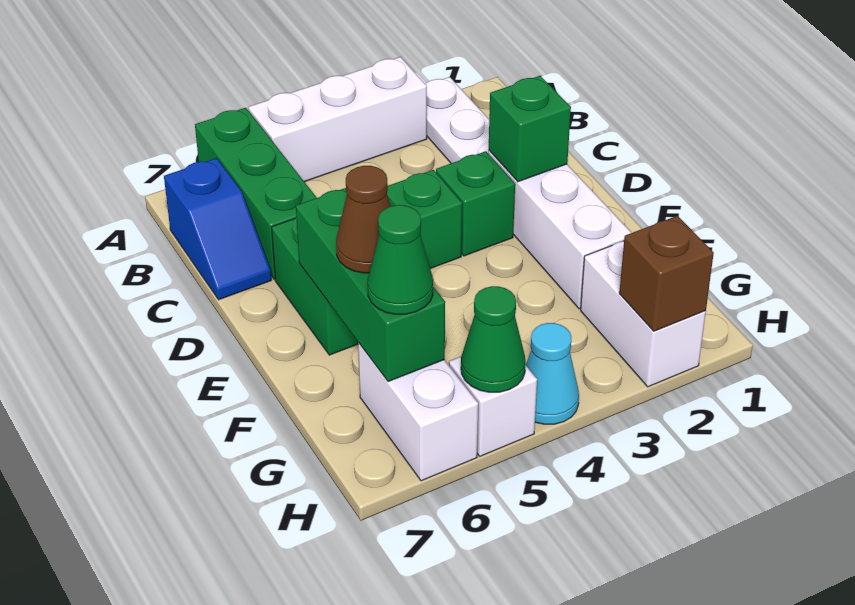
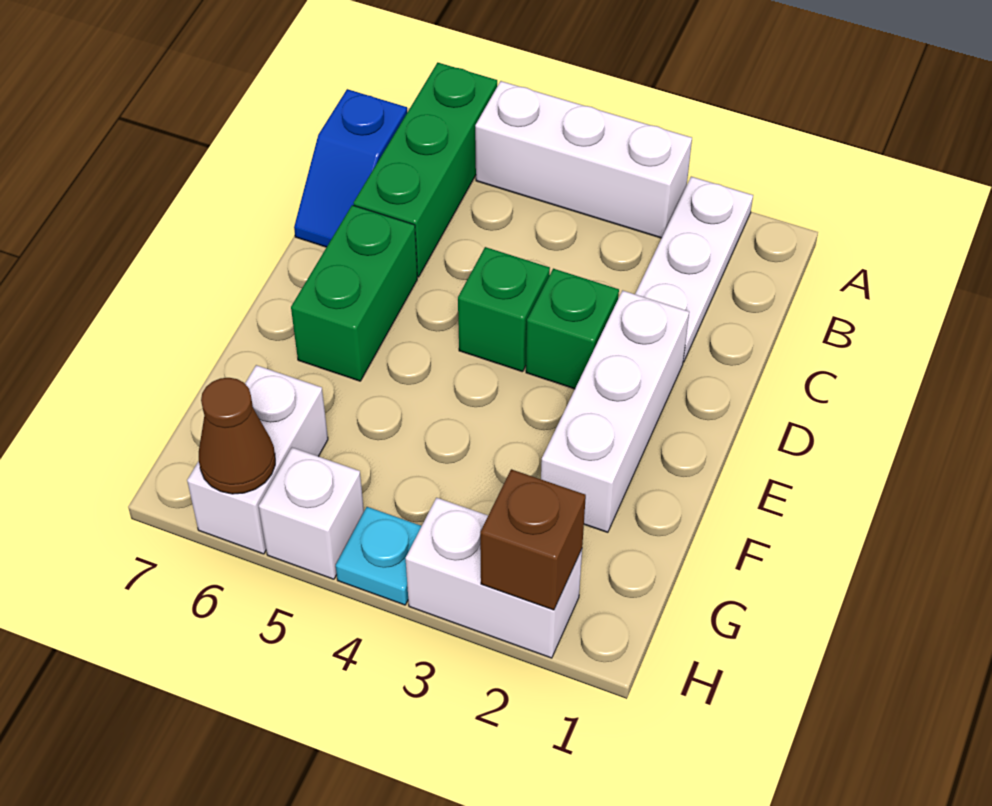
green brick D2 level 2 -> none
green brick E6:G6 level 2 -> none
brown cone F6 level 3 -> brown cone H6 level 2
white brick G2:H2 level 1 -> white brick H2:H3 level 1
green cone G6 level 3 -> none
cyan cone H4 level 1 -> cyan plate H4 level 1
green cone H5 level 2 -> none

